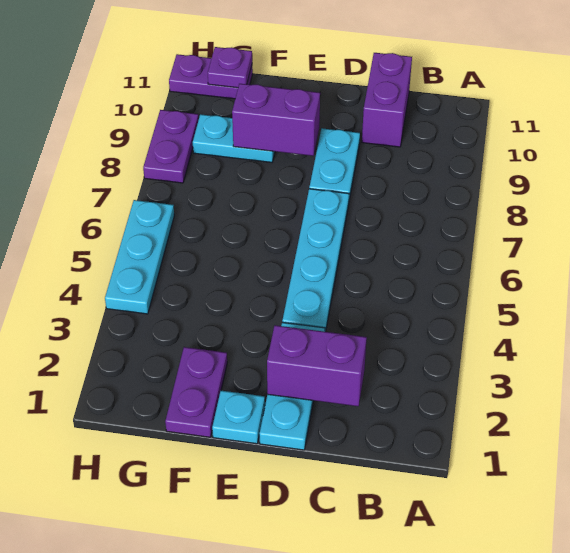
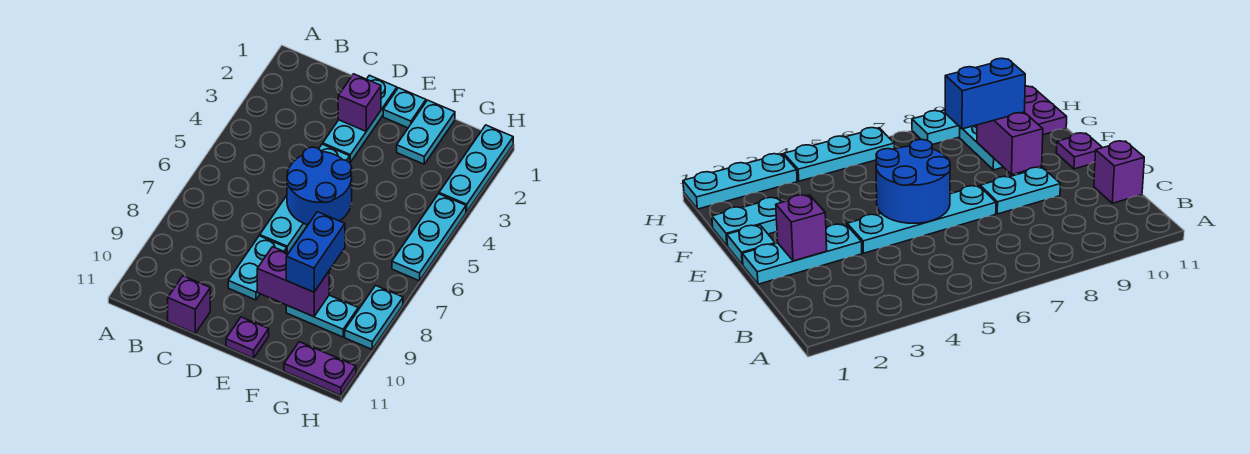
purple brick C2:D2 level 2 -> purple brick D2 level 2
purple brick C10:C11 level 1 -> purple brick C11 level 1
none -> blue round brick D5:E6 level 2
purple plate F1:F2 level 1 -> cyan plate F1:F2 level 1
none -> blue brick F8:F9 level 3
purple plate G11 level 2 -> purple plate E11 level 1
none -> cyan plate H1:H3 level 1
purple plate H8:H9 level 1 -> cyan plate H8:H9 level 1

